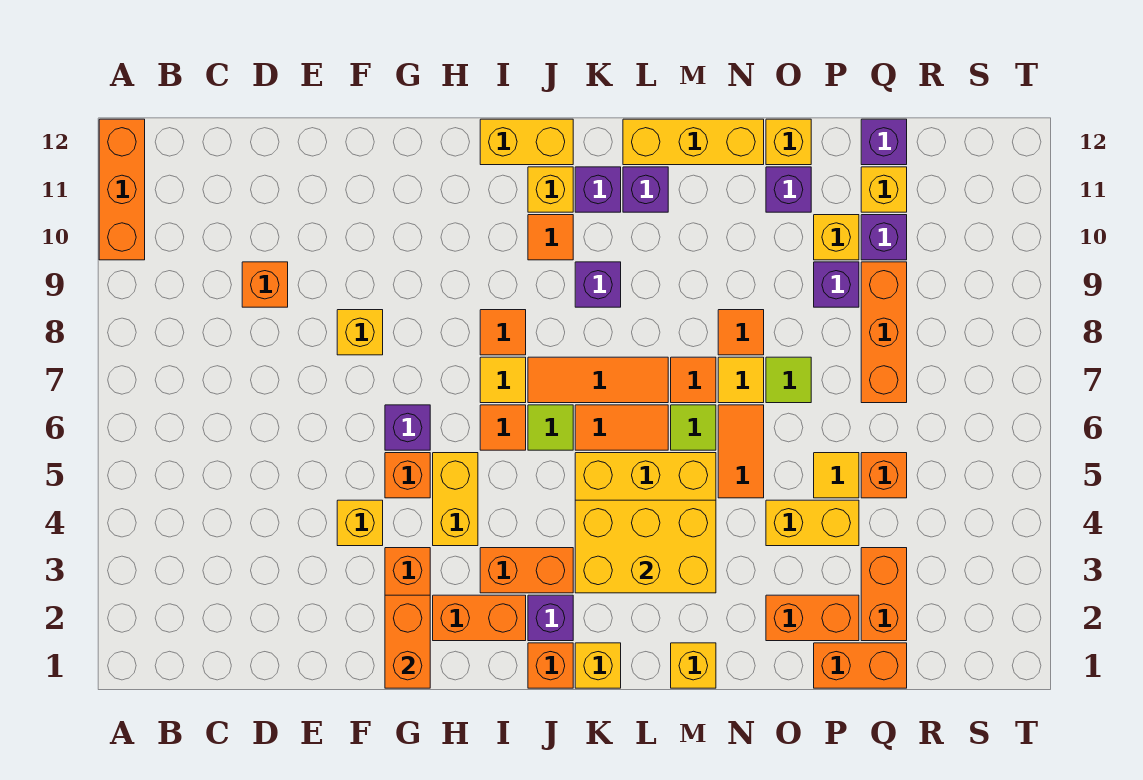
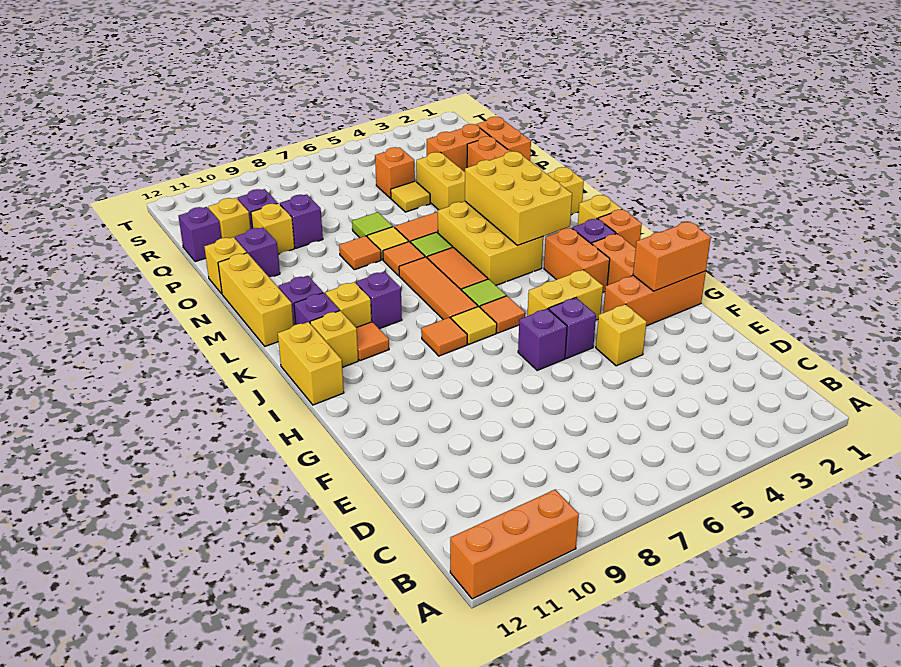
orange brick D9 level 1 -> none
yellow brick F8 level 1 -> yellow brick K10 level 1
orange brick G5 level 1 -> purple brick G5 level 1
orange brick Q7:Q9 level 1 -> none

